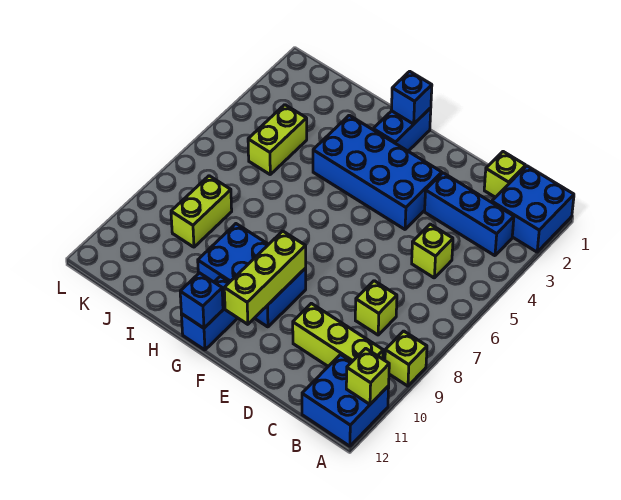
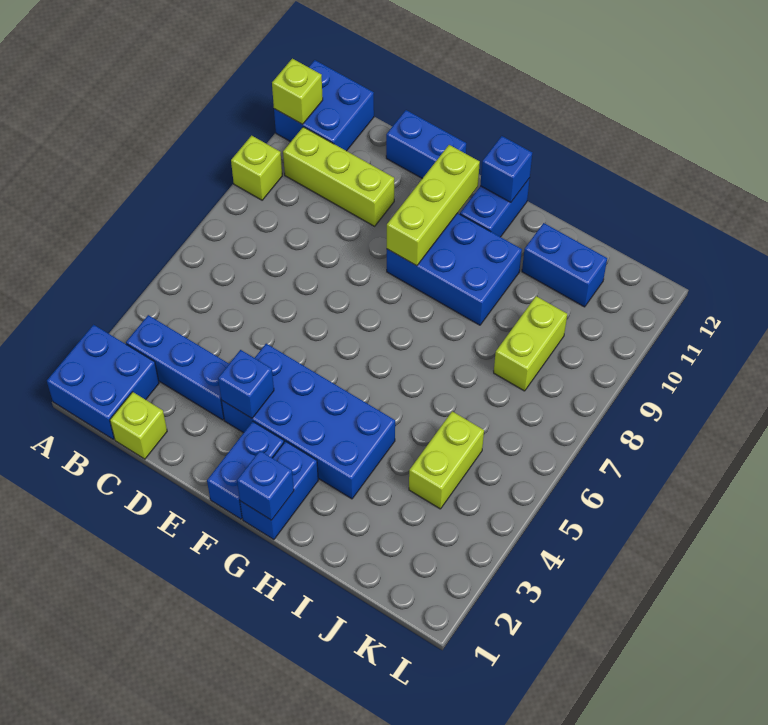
lime brick C5 level 1 -> none
lime brick C8 level 1 -> none
none -> blue brick D12:E12 level 1
none -> blue brick E3 level 2
none -> blue brick F1:F2 level 1
none -> blue brick I11:J11 level 1

